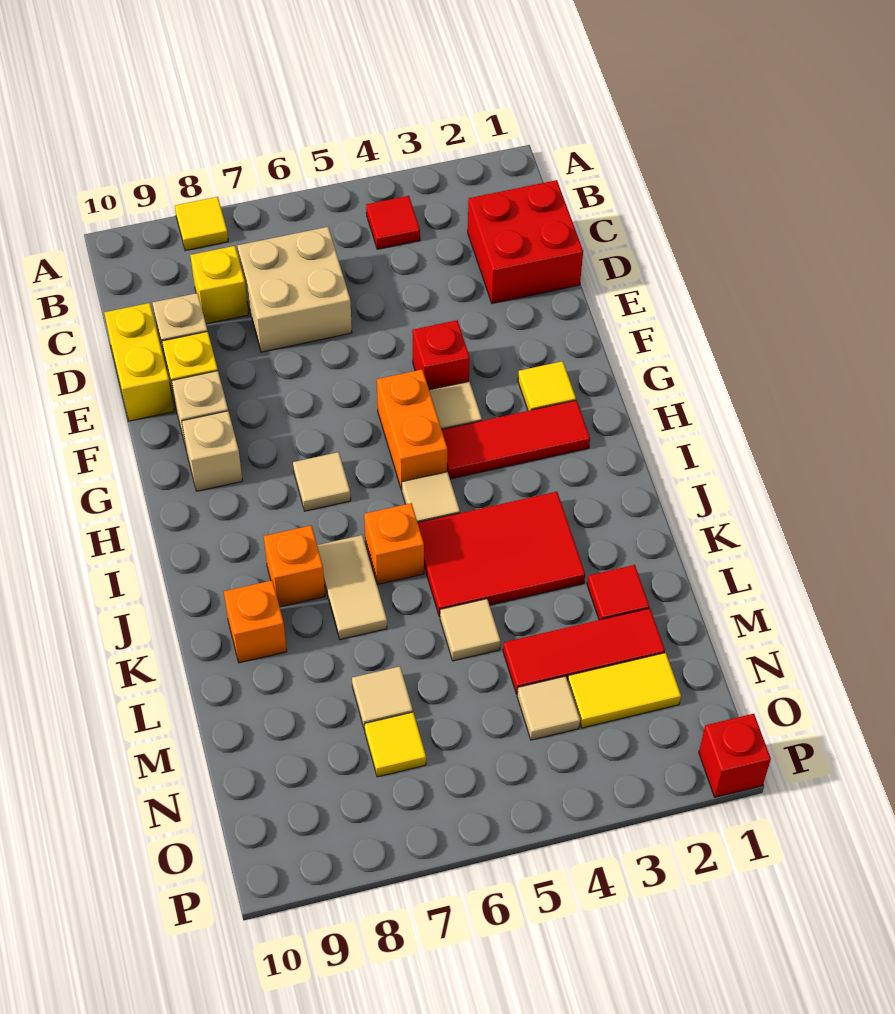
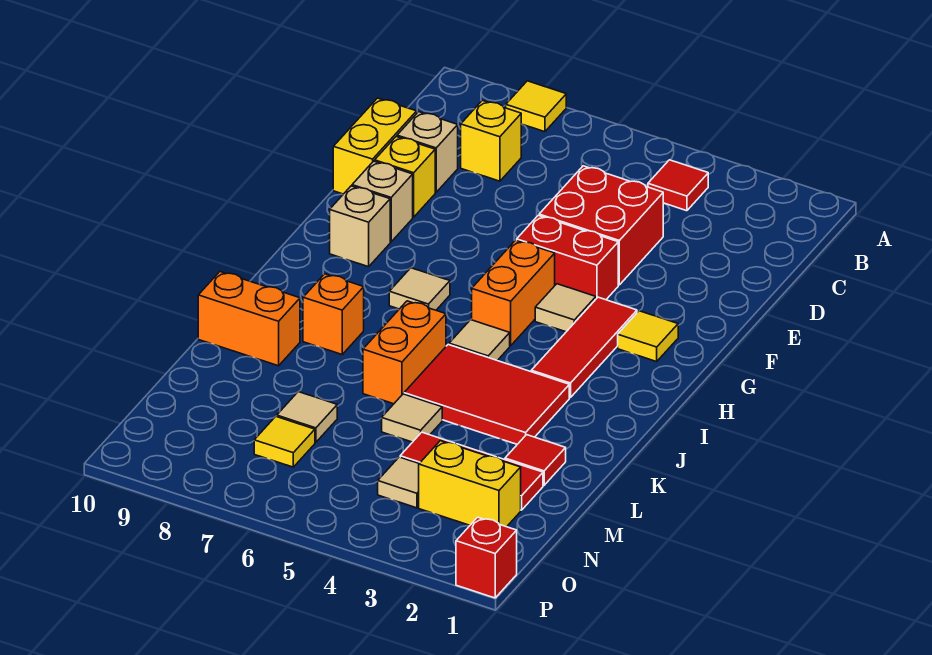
red brick C1:D2 level 1 -> red brick D4:E5 level 1
tan brick C6:D7 level 1 -> none
red brick F4 level 1 -> red brick F4:F5 level 1
red tile H2:H4 level 1 -> red tile G3:I3 level 1
orange brick J6 level 1 -> orange brick J6:K6 level 1
tan tile J7:K7 level 1 -> none
orange brick K9 level 1 -> orange brick K9:K10 level 1
yellow tile N2:N3 level 1 -> yellow brick N2:N3 level 1

